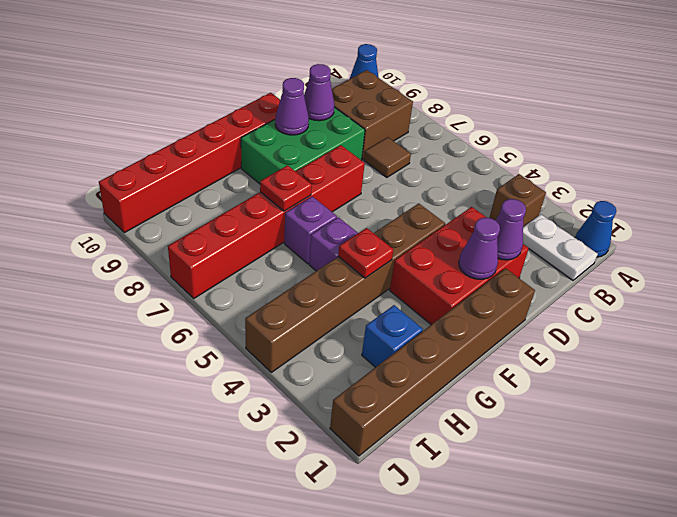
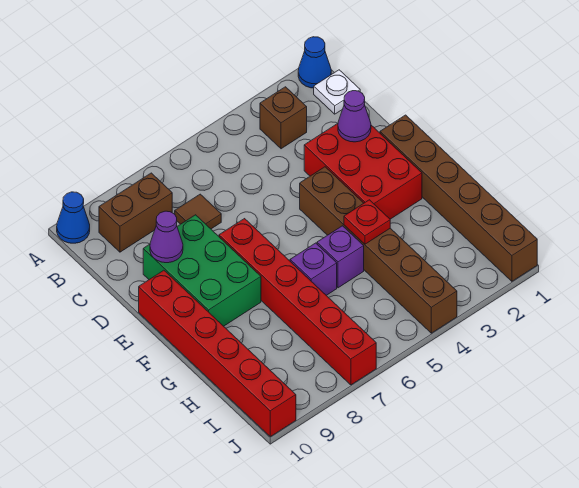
white plate B1:B2 level 1 -> white plate B1 level 1
brown brick B8:C9 level 1 -> brown brick B8:B9 level 1
purple cone E2 level 2 -> none
purple cone E9 level 2 -> none
red plate G7 level 2 -> none
blue brick H2 level 1 -> none

